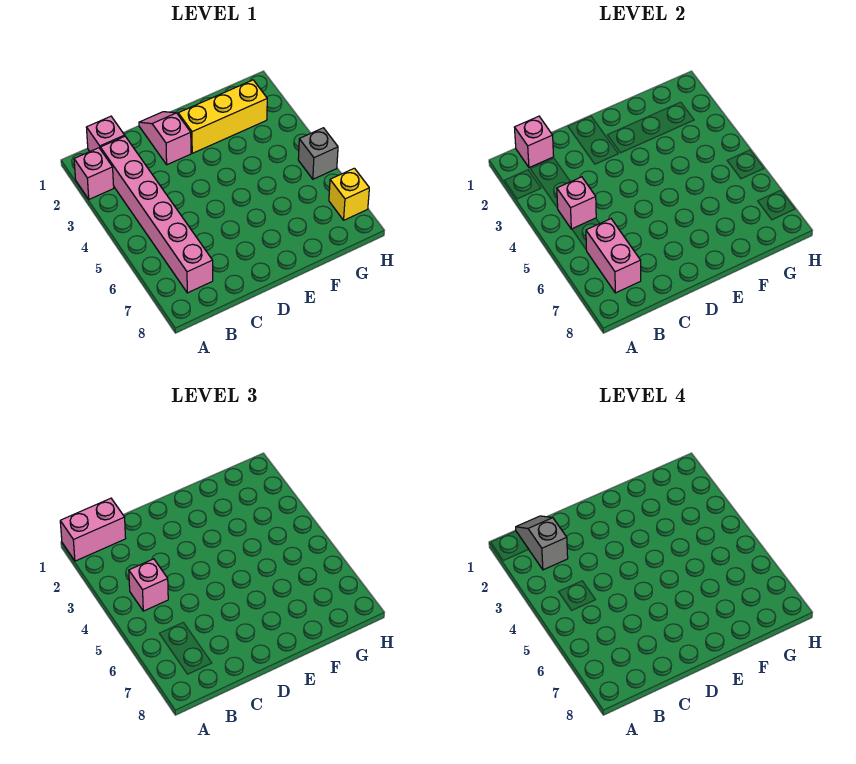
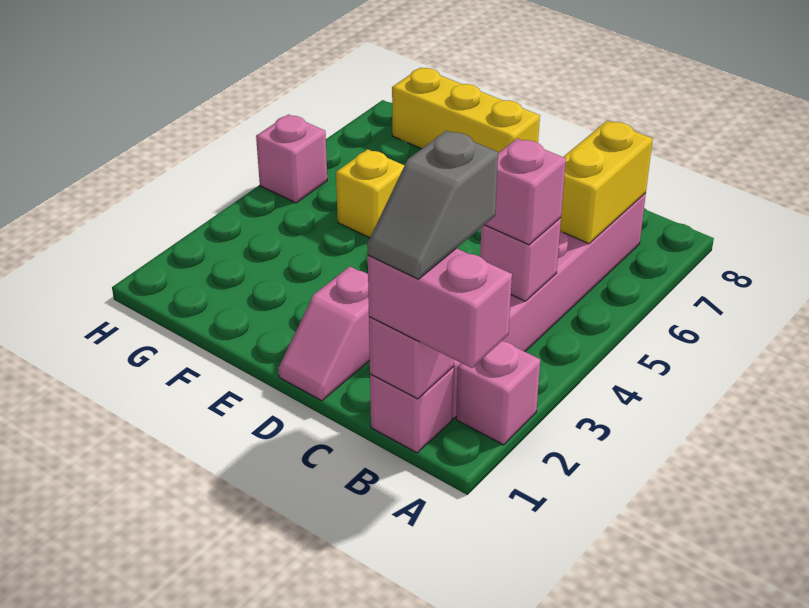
pink brick B6:B7 level 2 -> yellow brick B6:B7 level 2
yellow brick E2:G2 level 1 -> yellow brick E8:G8 level 1
grey brick H5 level 1 -> pink brick H5 level 1
yellow brick H7 level 1 -> yellow brick F5 level 1

